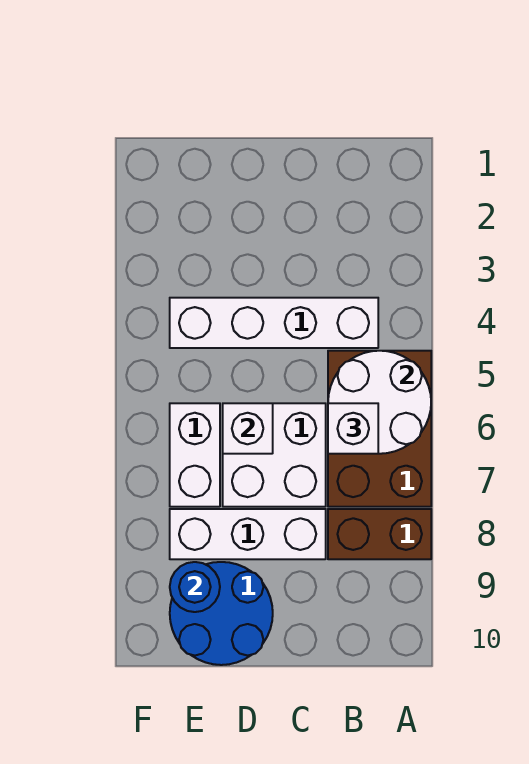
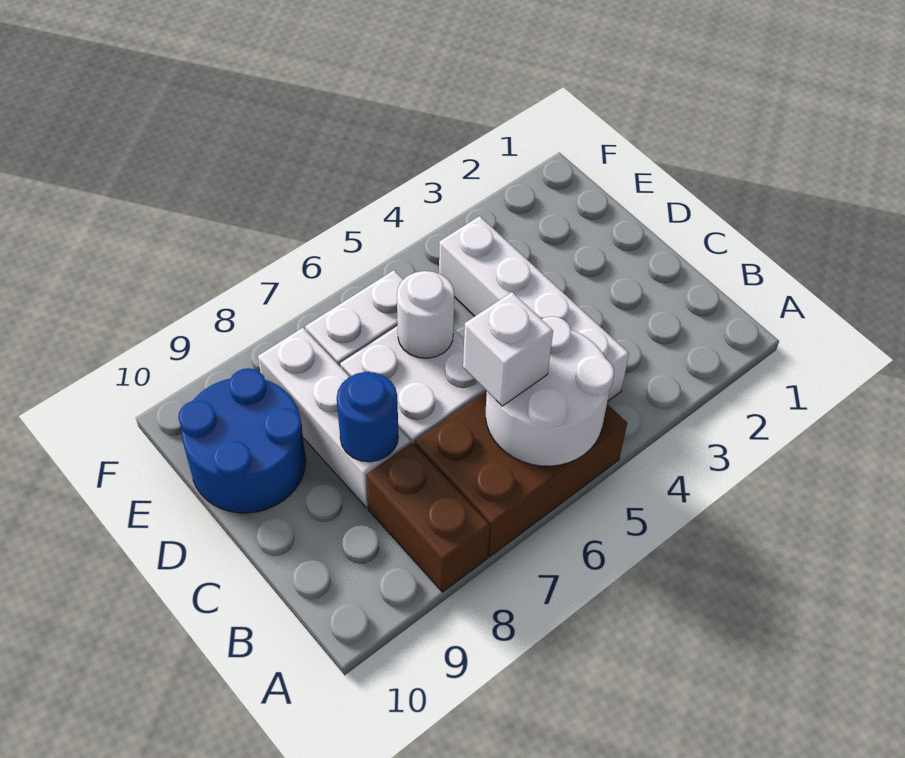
white brick D6 level 2 -> white round brick D6 level 2
blue round brick E9 level 2 -> blue round brick C8 level 2

